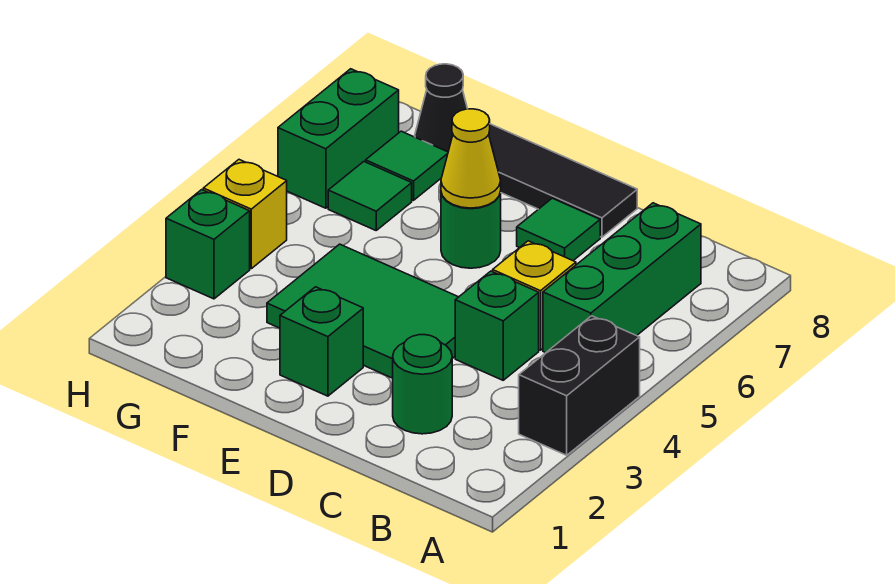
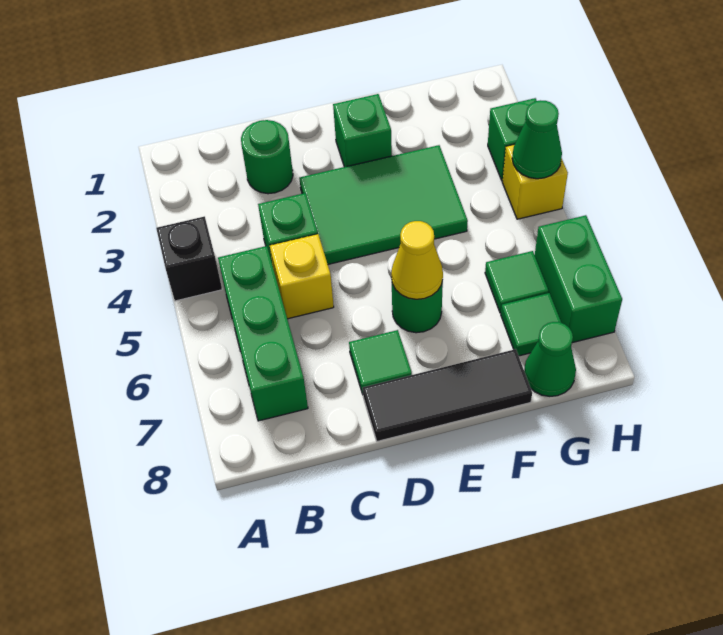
black brick A3:A4 level 1 -> black brick A4 level 1
black cone G8 level 1 -> green cone G8 level 1
none -> green cone H4 level 2

